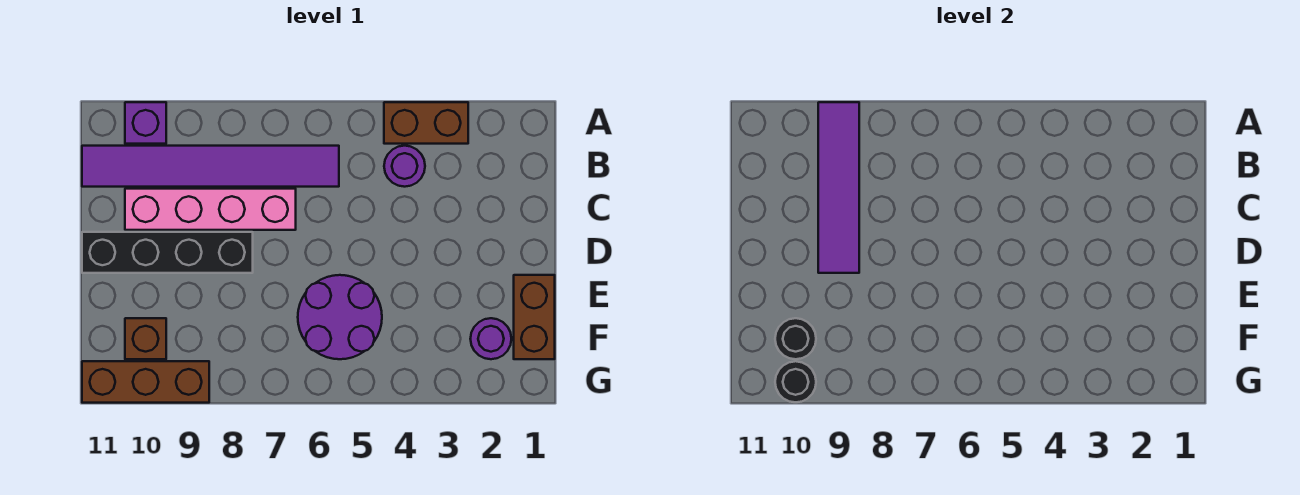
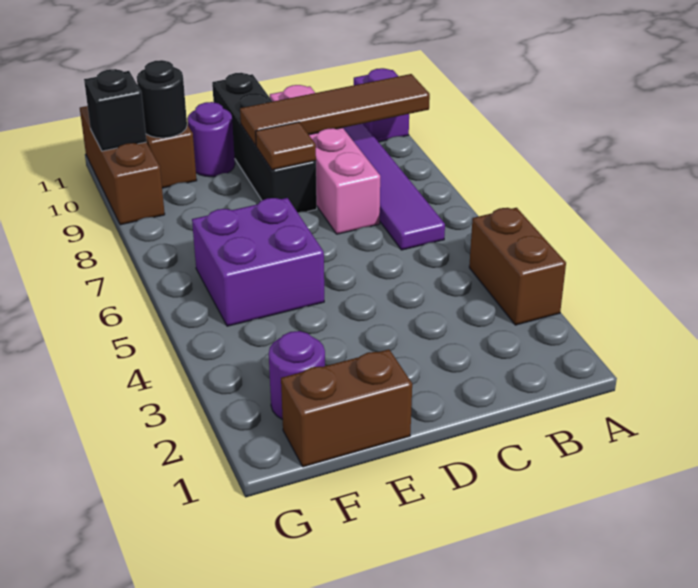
purple tile A9:D9 level 2 -> brown tile A9:D9 level 2
purple round brick B4 level 1 -> purple round brick E10 level 1
none -> brown tile D8 level 2
purple round brick E5:F6 level 1 -> purple brick E5:F6 level 1
black round brick G10 level 2 -> black brick G10 level 2

